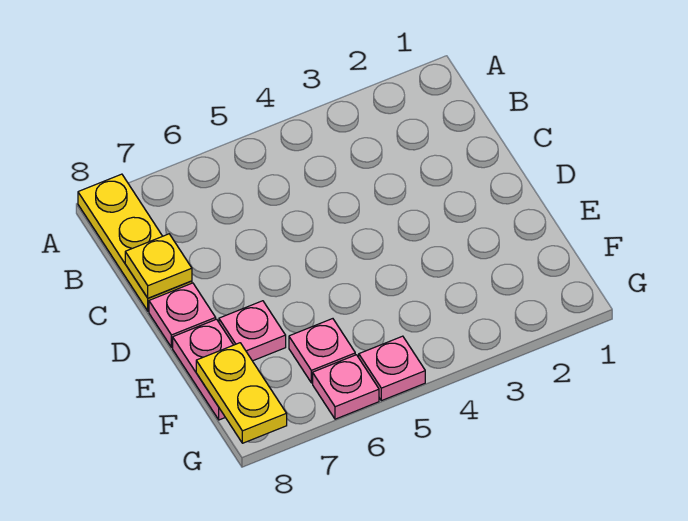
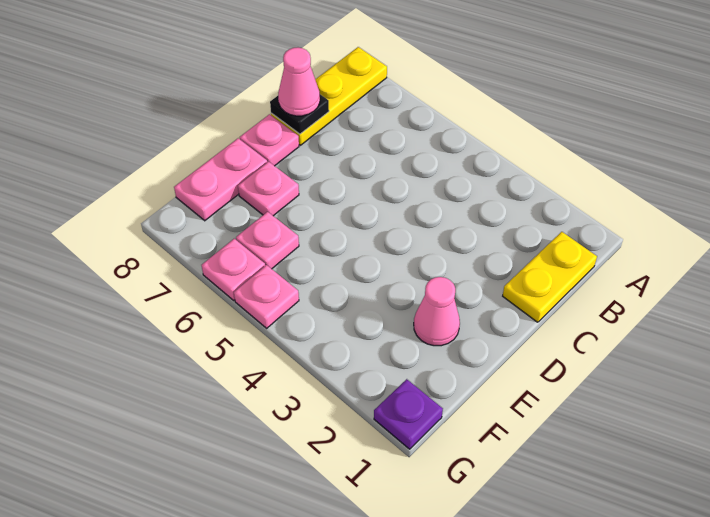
yellow plate C8 level 2 -> black plate C8 level 2
none -> pink cone C8 level 3
none -> pink cone E2 level 1
yellow plate F8:G8 level 2 -> yellow plate B1:C1 level 1
none -> purple plate G1 level 1

